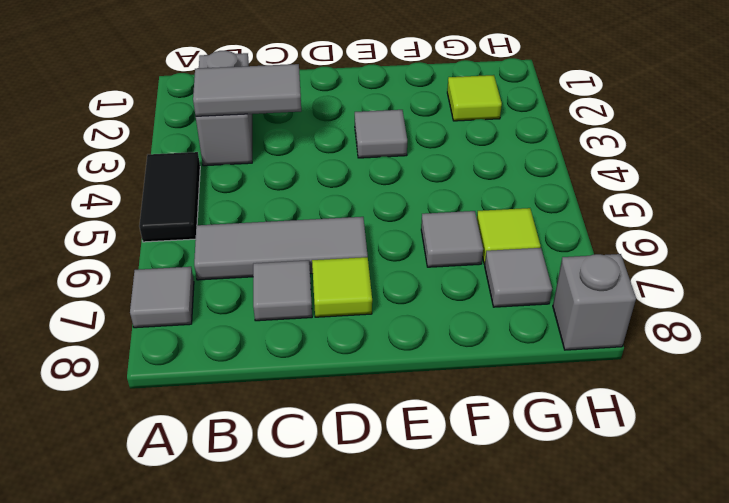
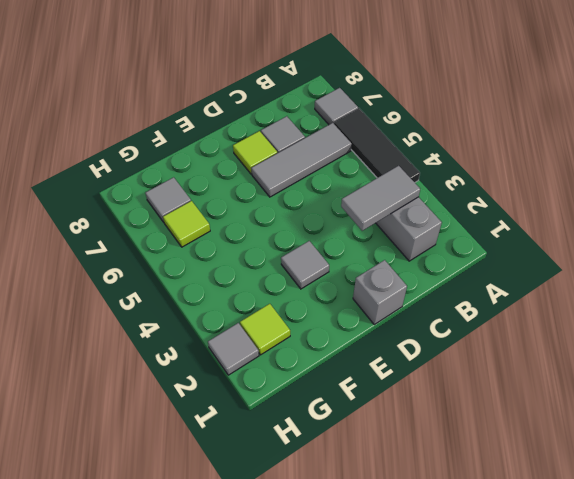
black tile A4:A5 level 1 -> black tile A4:A6 level 1
grey tile F6 level 1 -> grey tile H2 level 1
grey brick H8 level 1 -> grey brick D1 level 1

